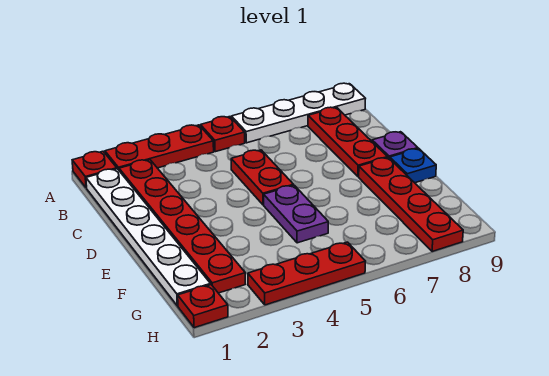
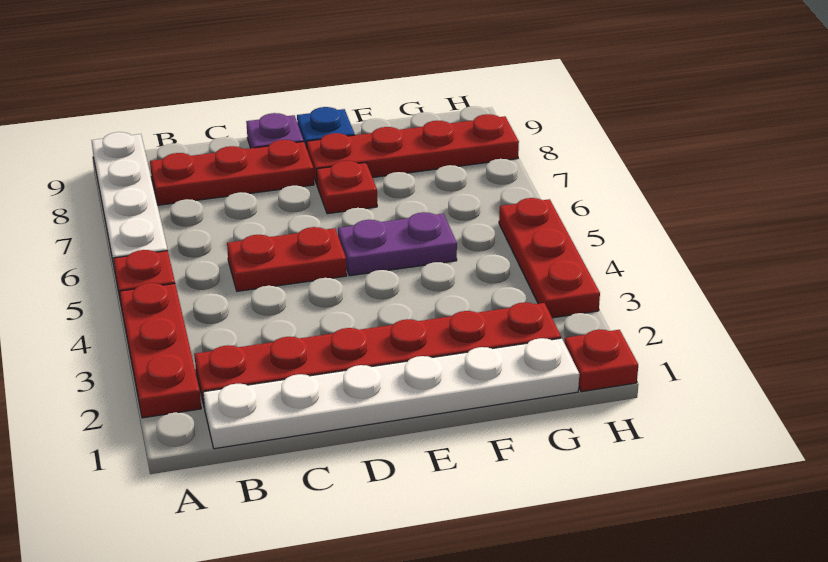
red plate A1 level 1 -> red plate E7 level 1

